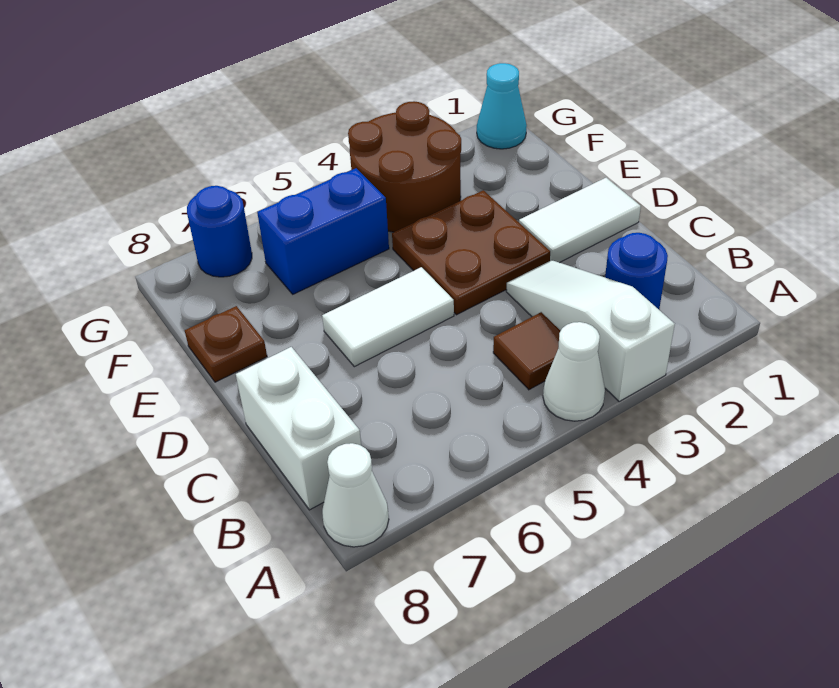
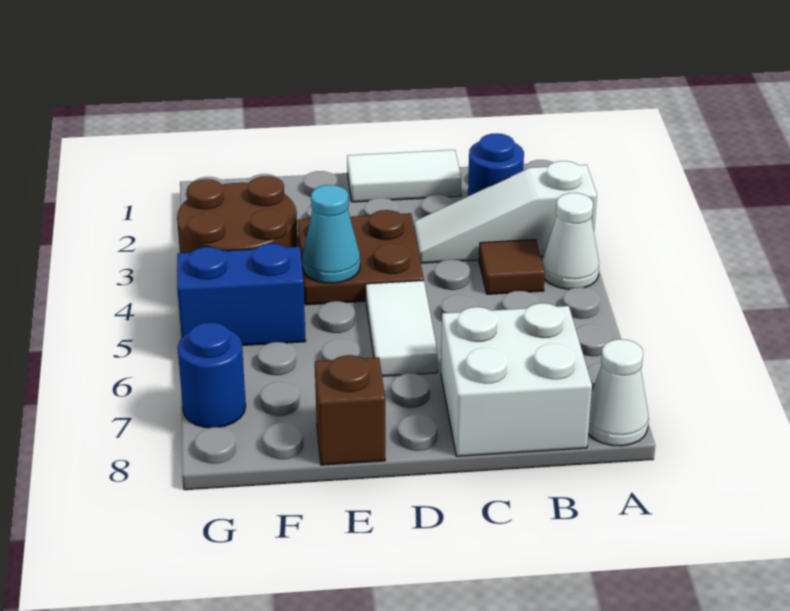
white brick B8:C8 level 1 -> white brick B7:C8 level 1
white tile D1:D2 level 1 -> white tile C1:D1 level 1
brown plate E8 level 1 -> brown brick E8 level 1
blue brick F5:F6 level 1 -> blue brick F5:G5 level 1
cyan cone G1 level 1 -> cyan cone E4 level 2

